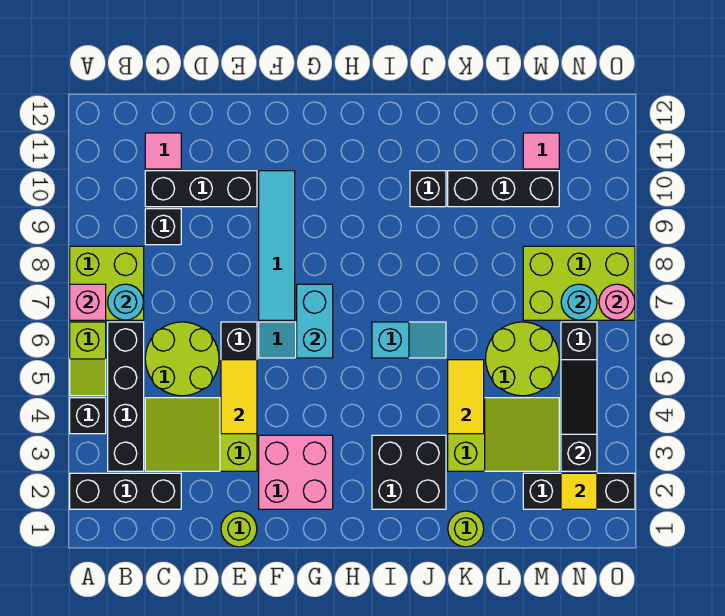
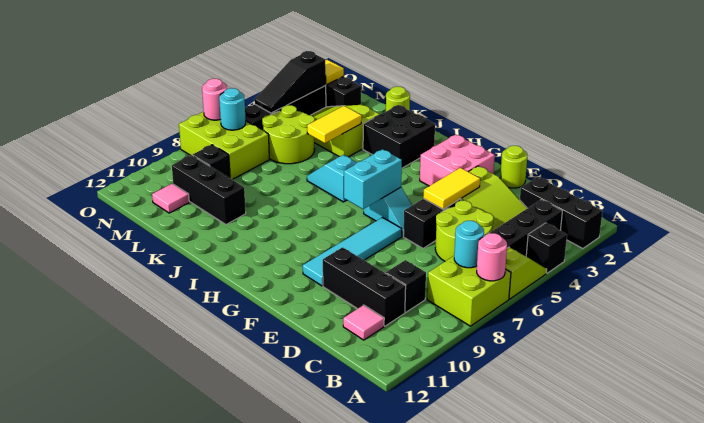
pink brick A7 level 2 -> pink round brick A7 level 2
black brick J10 level 1 -> black brick M9 level 1

